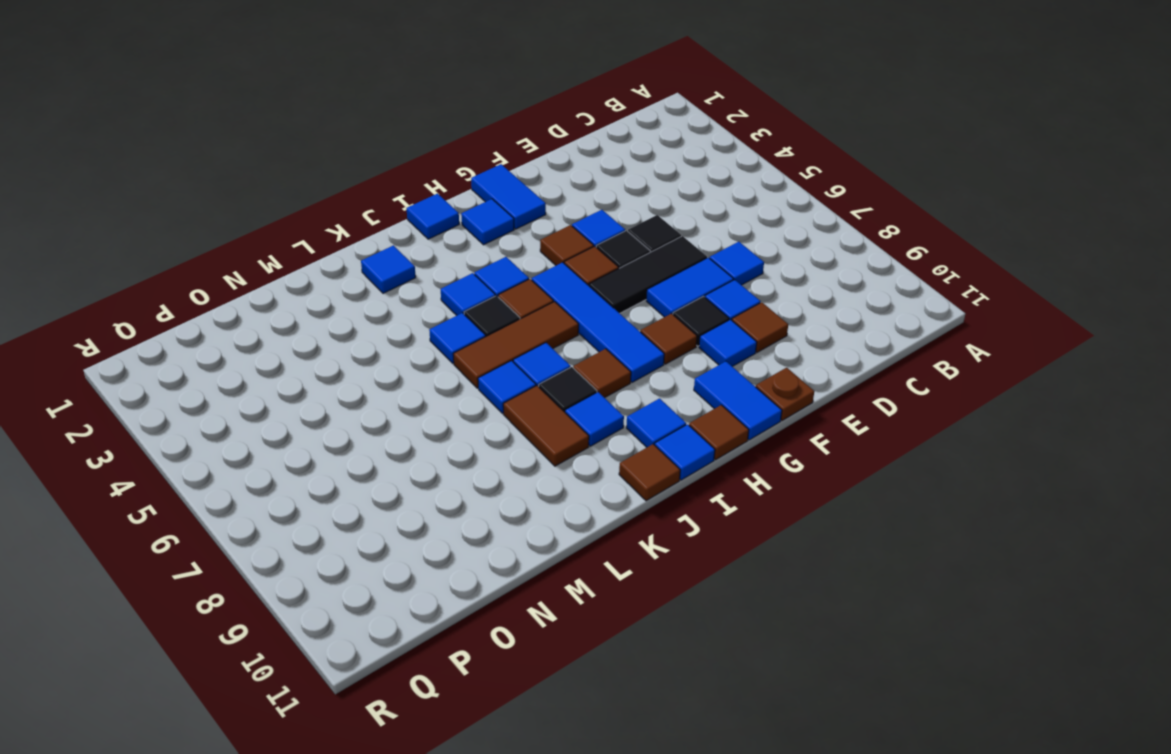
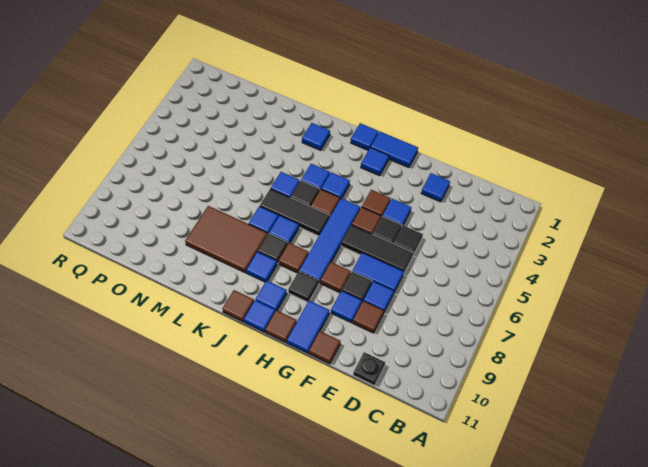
blue tile D7 level 1 -> blue tile E2 level 1
none -> black plate D11 level 1
brown plate F11 level 1 -> brown tile F11 level 1
blue tile G1:G2 level 1 -> blue tile G1:H1 level 1
none -> black tile H9 level 1
brown tile I6:K6 level 1 -> black tile I6:K6 level 1
brown tile K8:K9 level 1 -> brown tile K8:M9 level 1

